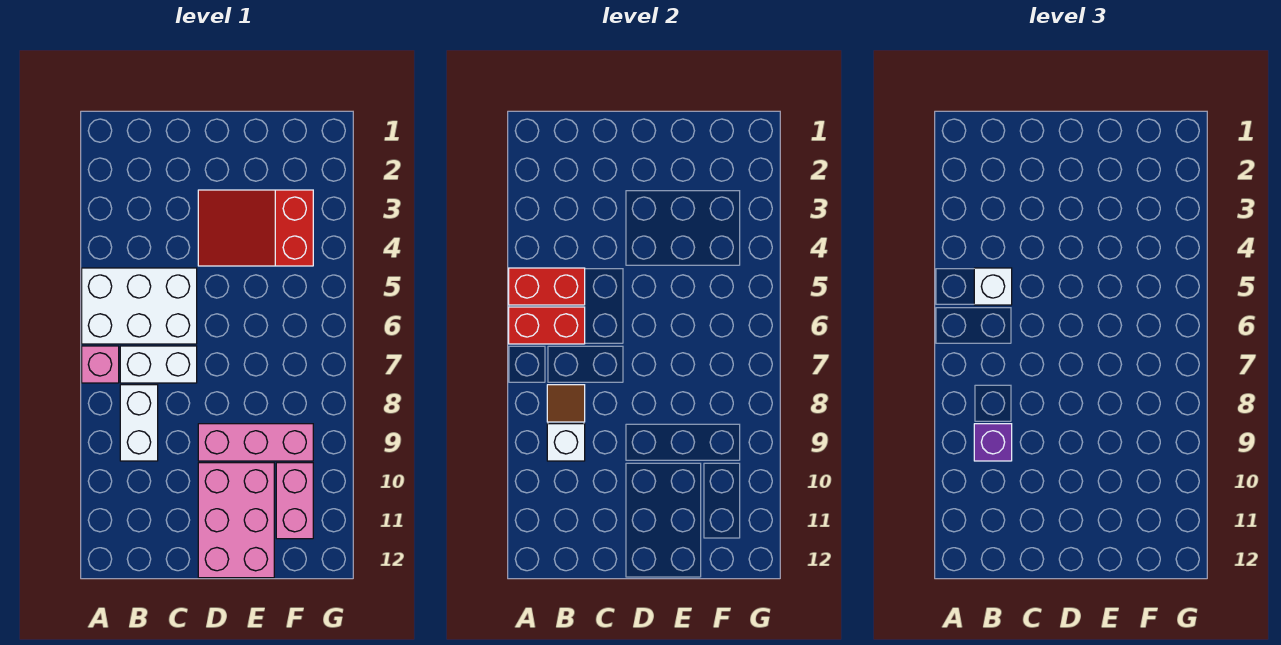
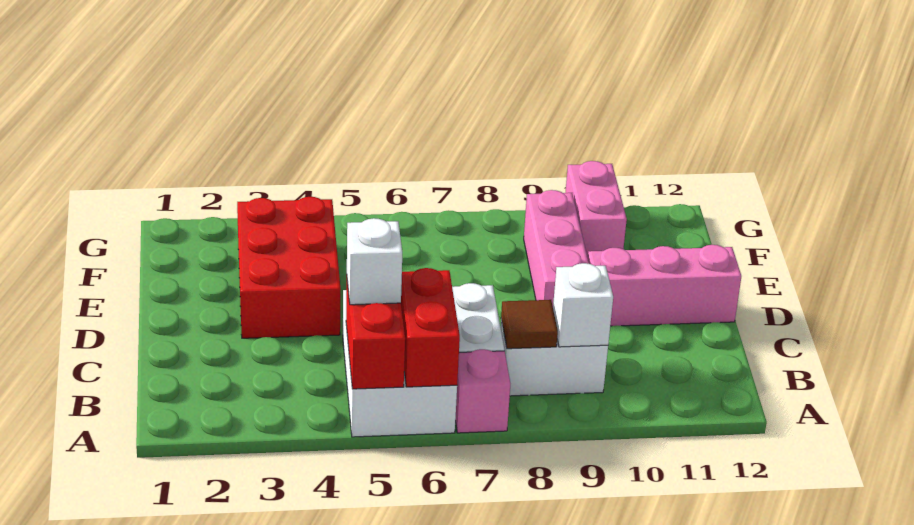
purple brick B9 level 3 -> none
red slope D3:F4 level 1 top F -> red brick D3:F4 level 1
pink brick D10:E12 level 1 -> pink brick D10:D12 level 1
pink brick F10:F11 level 1 -> pink brick F10:G10 level 1

